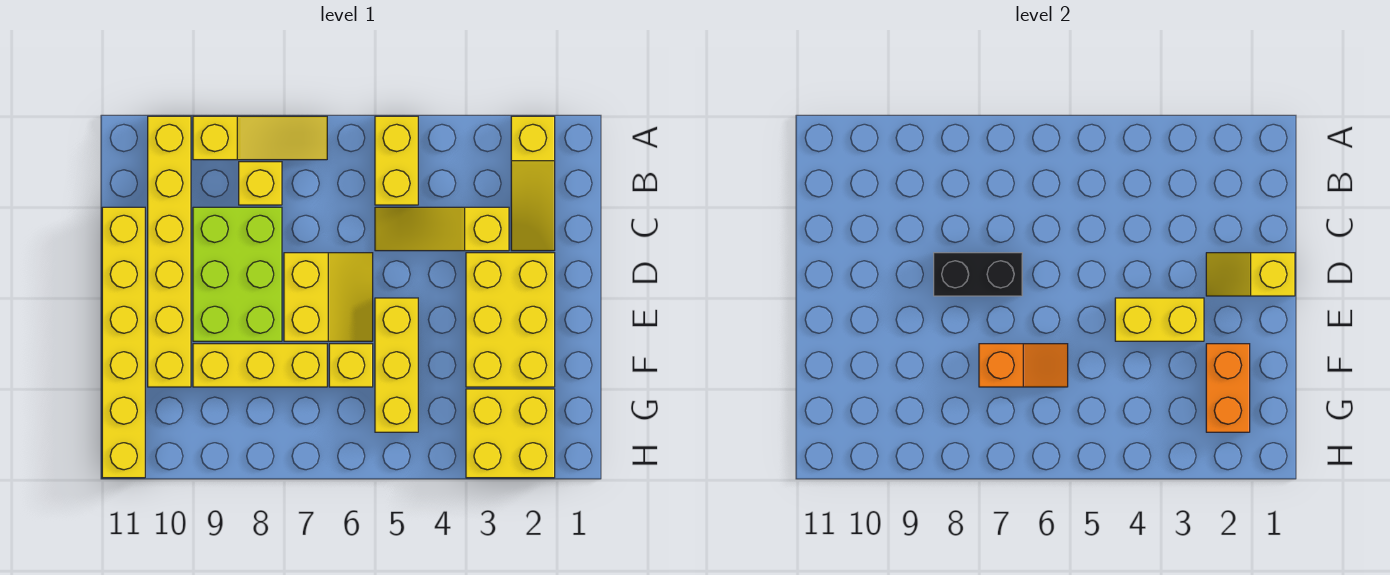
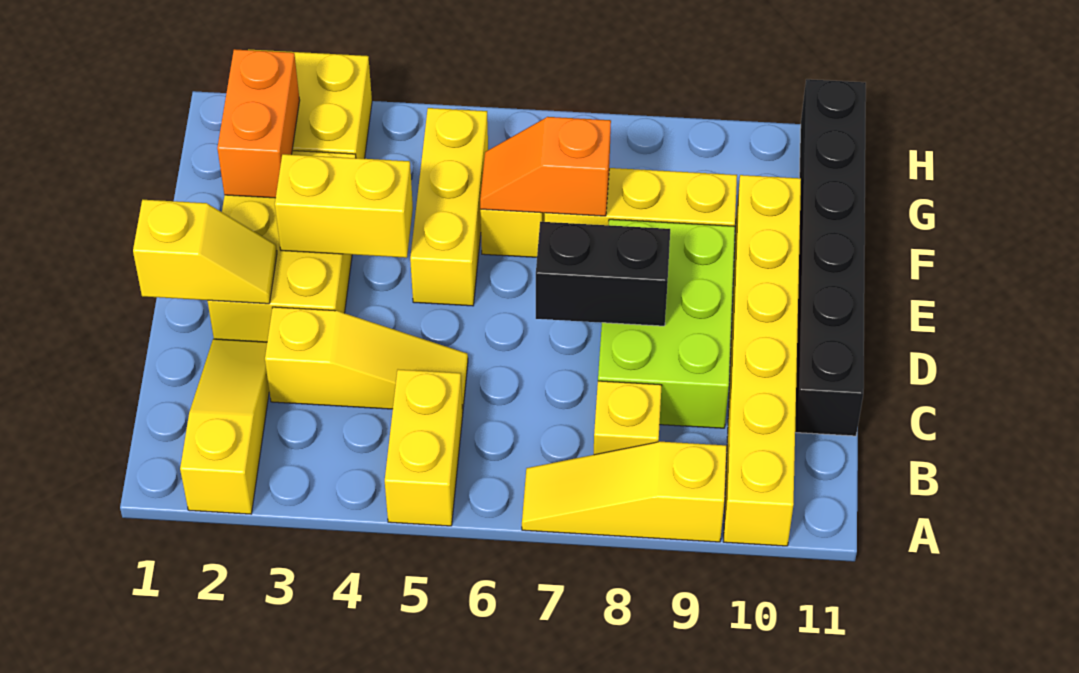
yellow brick C11:H11 level 1 -> black brick C11:H11 level 1
yellow slope D6:E7 level 1 top 7 -> none

